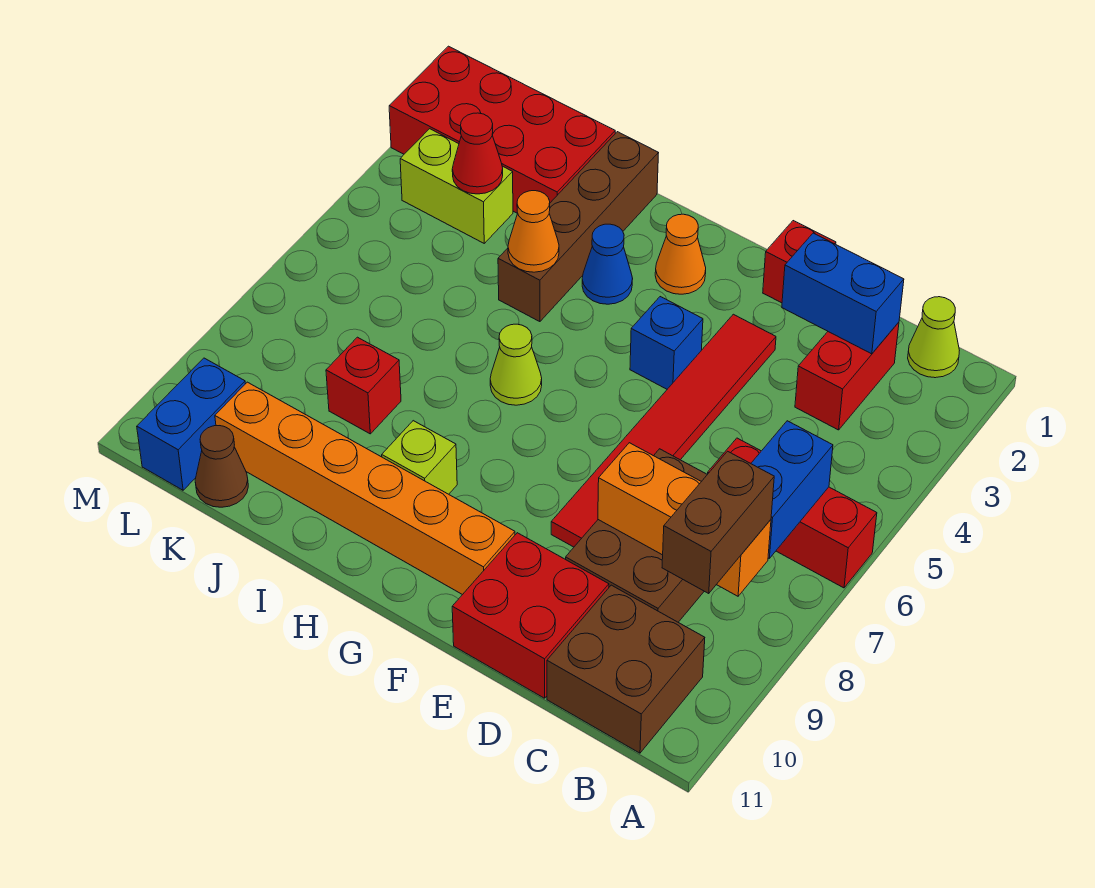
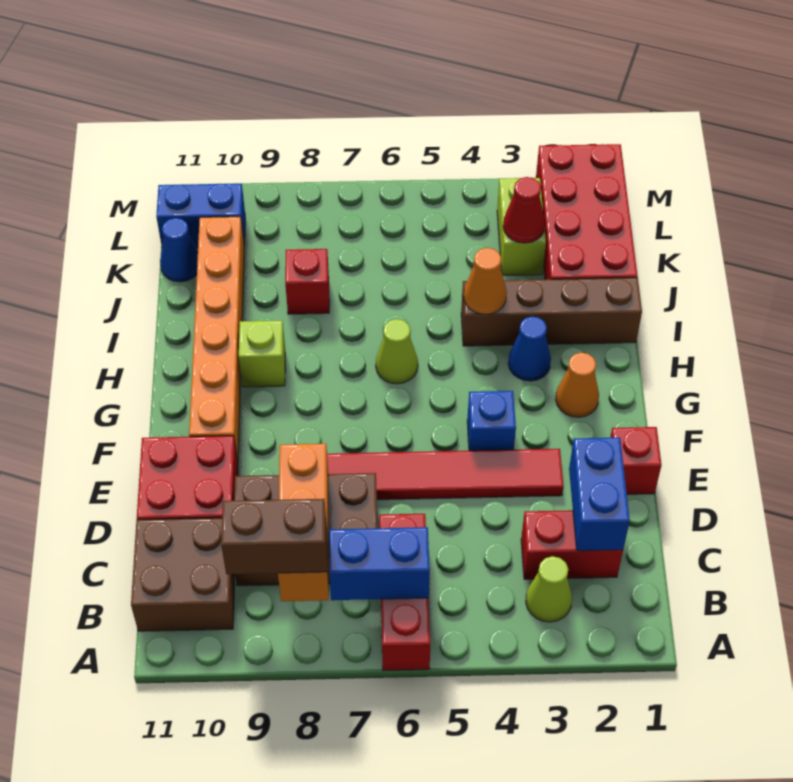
lime cone B1 level 1 -> lime cone B3 level 1
brown cone K11 level 1 -> blue cone K11 level 1

